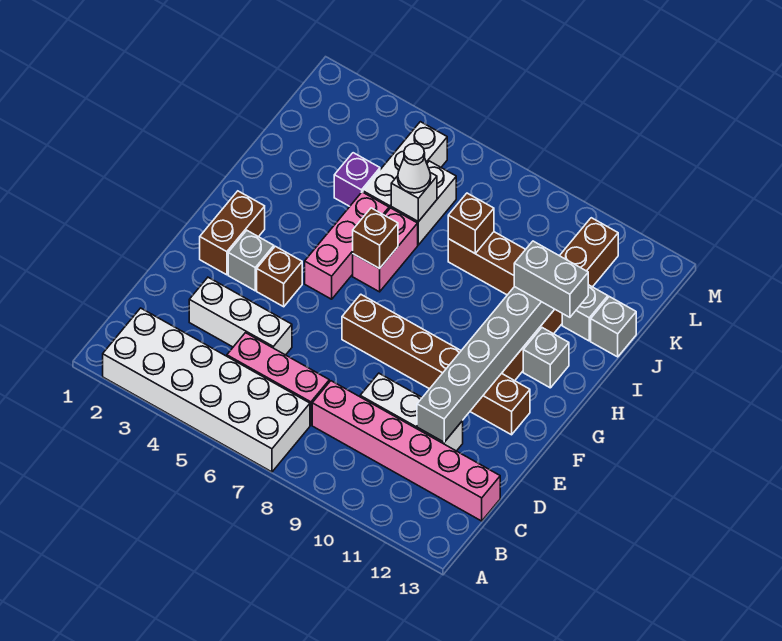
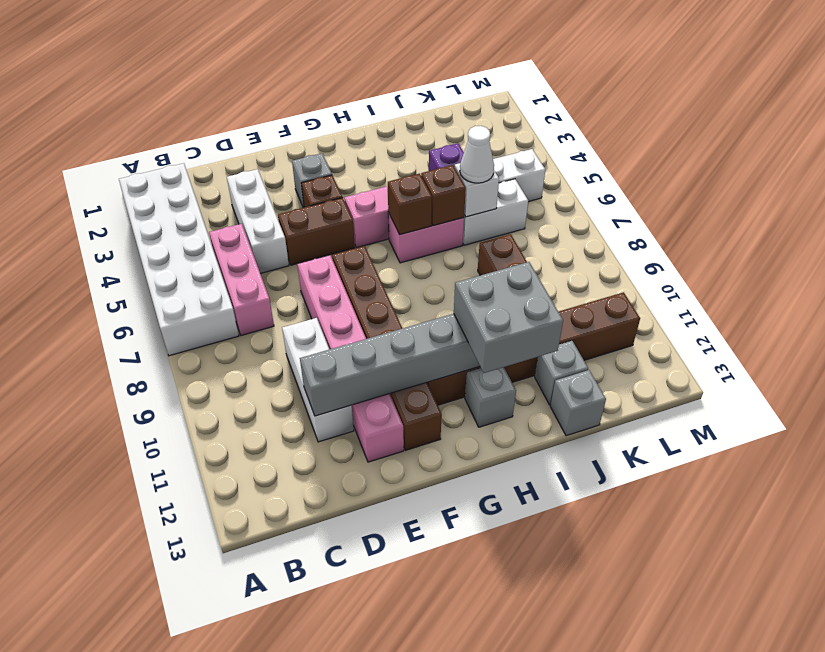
pink brick C8:C13 level 1 -> pink brick E7:E12 level 1
brown brick F2:G2 level 1 -> brown brick E5:F5 level 1
grey brick I11:I12 level 3 -> grey brick H11:I12 level 3
brown brick J8 level 2 -> brown brick I6 level 2

